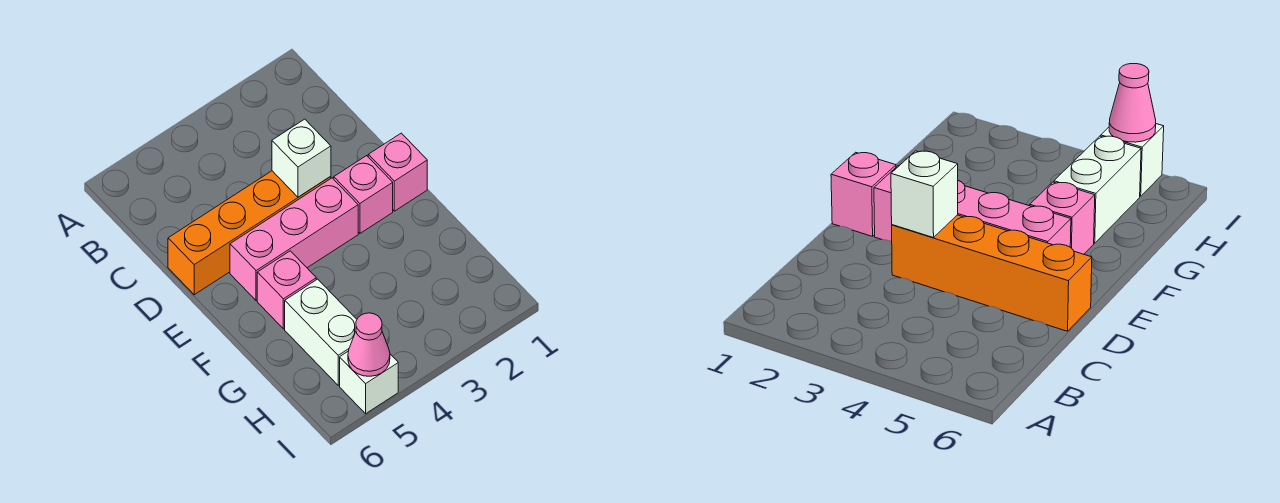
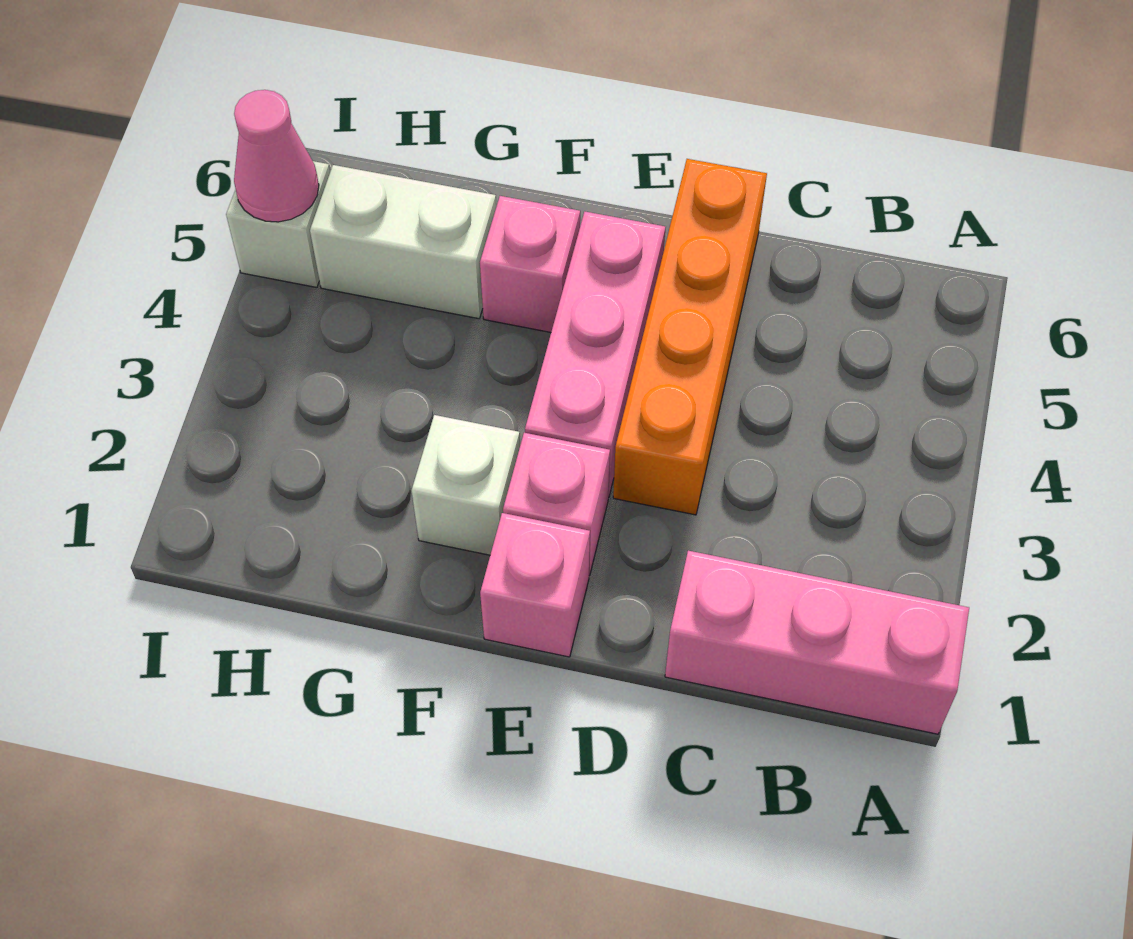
none -> pink brick A1:C1 level 1
white brick D3 level 2 -> white brick F2 level 1

